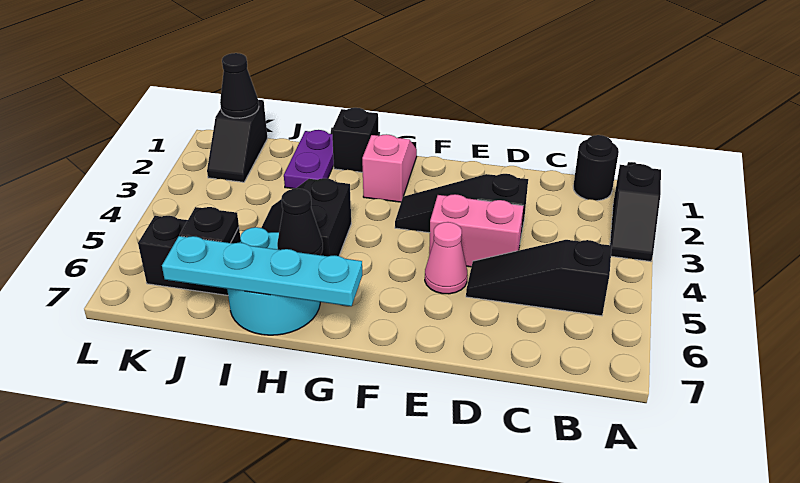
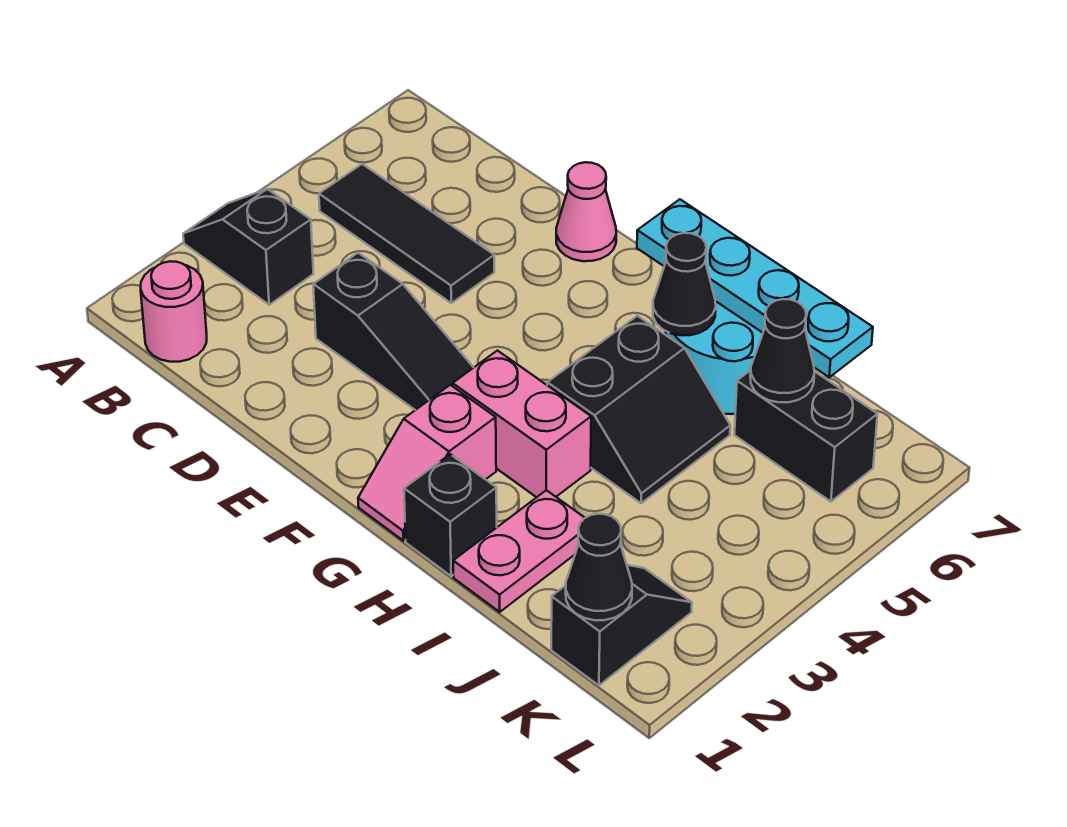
black slope A2:A3 level 1 top 2 -> black slope A3:B3 level 1 top B
black round brick B1 level 1 -> pink round brick B1 level 1
black slope B5:D5 level 1 top B -> black tile B5:D5 level 1
pink brick D4:E4 level 1 -> pink brick G3:H3 level 1
pink cone E5 level 1 -> pink cone E7 level 1
purple plate I1:I2 level 1 -> pink plate I1:I2 level 1
black plate J6 level 2 -> black cone J6 level 2

